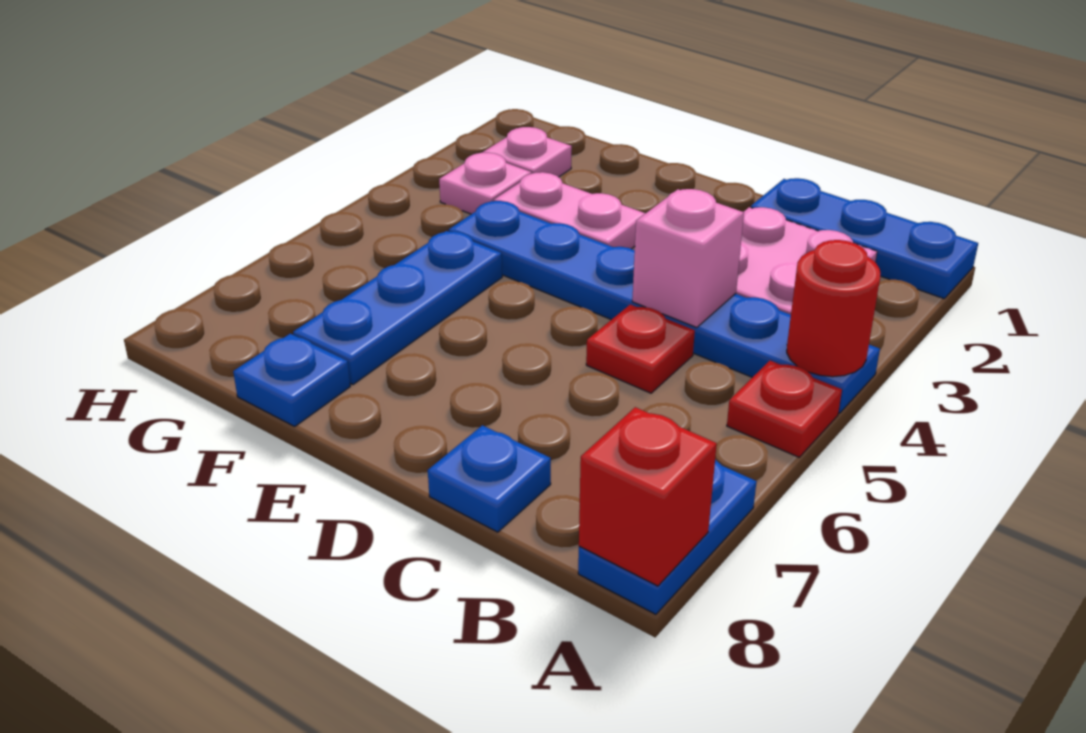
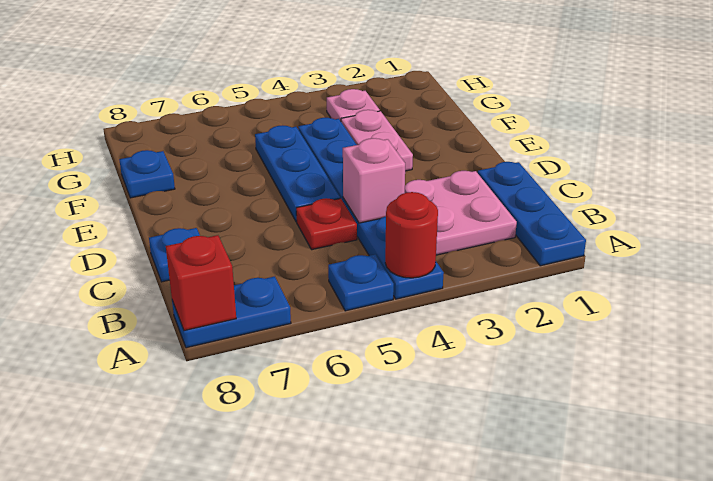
red plate A5 level 1 -> blue plate A5 level 1
blue plate F5:F7 level 1 -> blue plate D5:F5 level 1
pink plate G2 level 1 -> none

